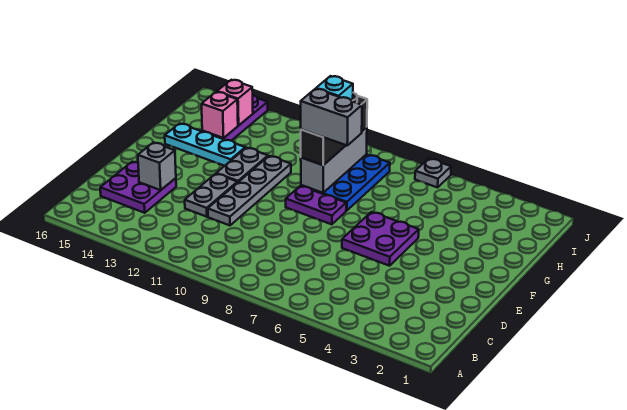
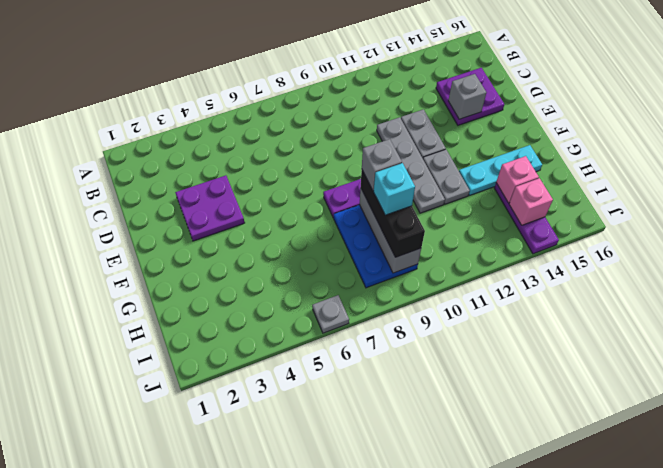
purple plate E5:F6 level 1 -> purple plate D3:E4 level 1
grey brick G8:G9 level 4 -> grey brick G9 level 4

